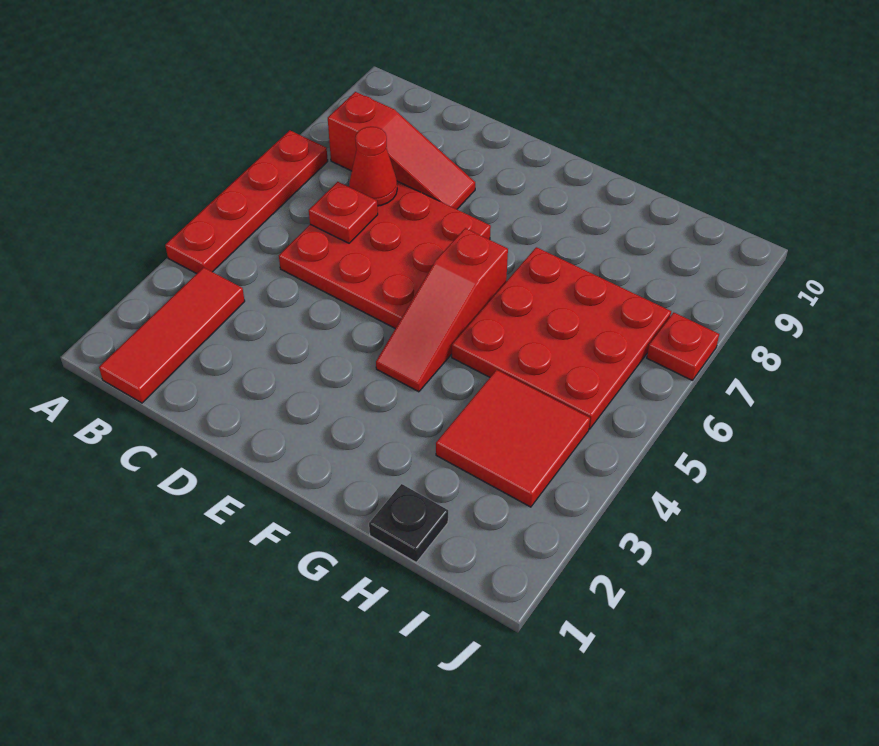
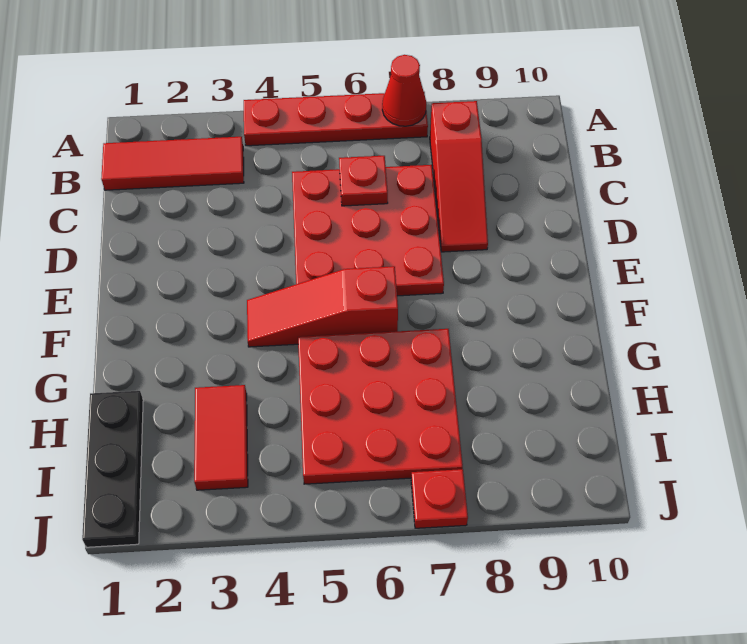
red cone C7 level 2 -> red cone A7 level 2
black plate H1 level 1 -> black plate H1:J1 level 1
red tile H3:I4 level 1 -> red tile H3:I3 level 1

